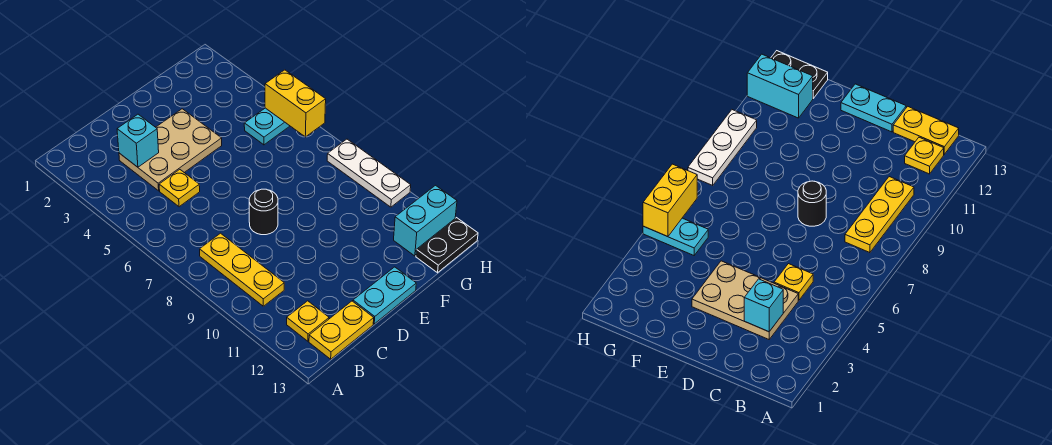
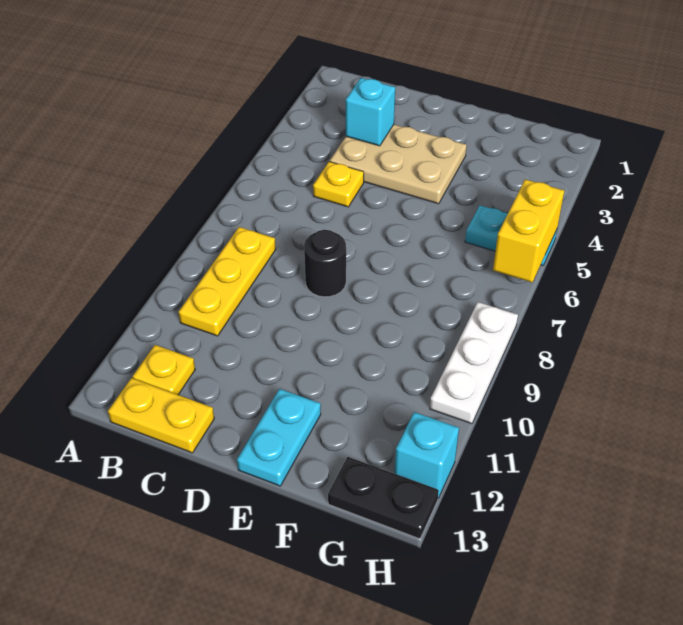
cyan plate D13:E13 level 1 -> cyan plate E12:E13 level 1
cyan brick G12:H12 level 1 -> cyan brick H12 level 1

